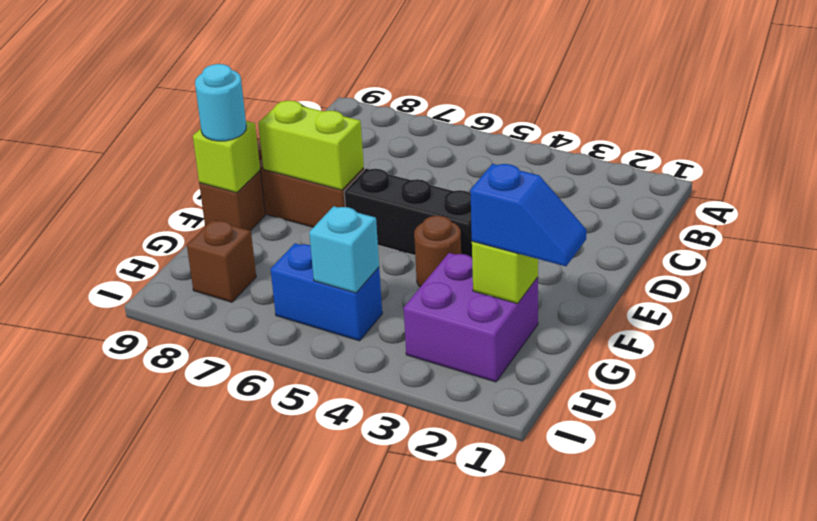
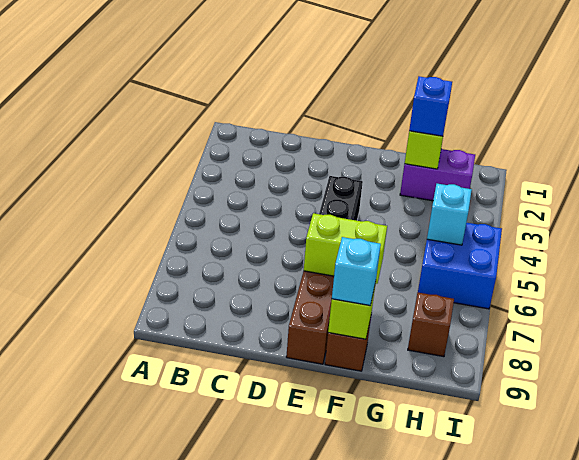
lime brick E7:E8 level 2 -> lime brick E7:F7 level 2
brown round brick F4 level 1 -> none
cyan round brick F9 level 3 -> cyan brick F9 level 3
purple brick G2:H3 level 1 -> purple brick G2:H2 level 1
blue brick H5:H6 level 1 -> blue brick H5:I6 level 1

